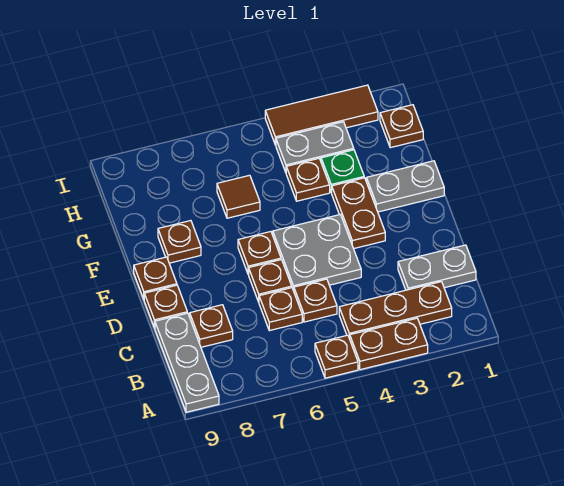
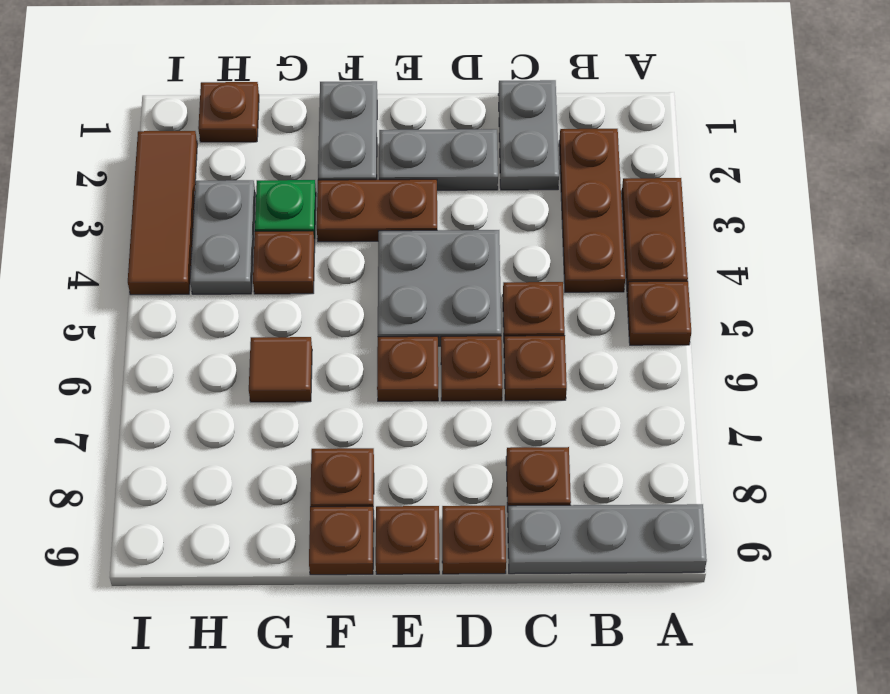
none -> grey plate D2:E2 level 1
none -> brown plate F9 level 1

